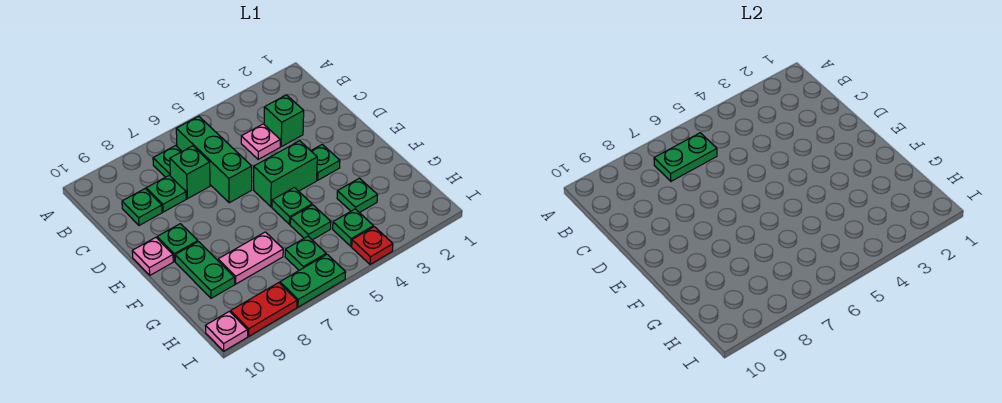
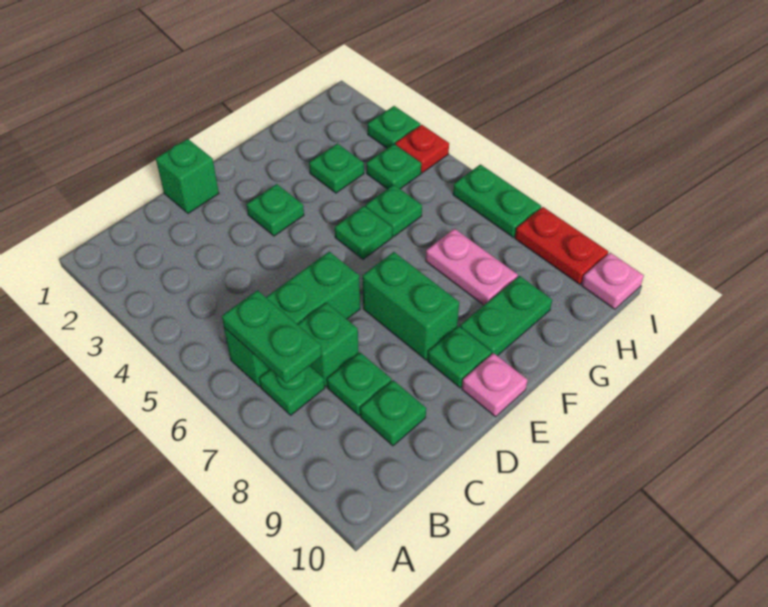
green brick C3 level 1 -> green brick D1 level 1
pink plate C4 level 1 -> none
green brick E4:E5 level 1 -> green brick E7:E8 level 1
green plate H6 level 1 -> green plate I3 level 1

